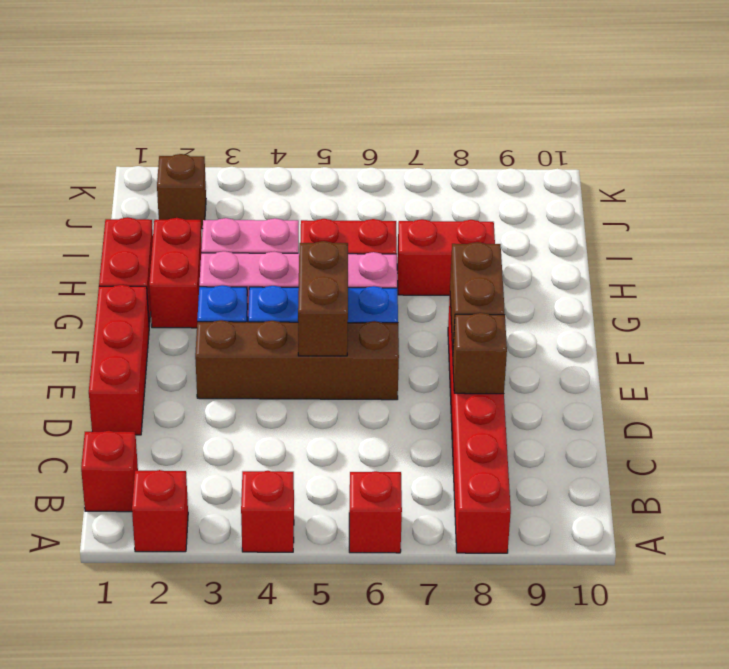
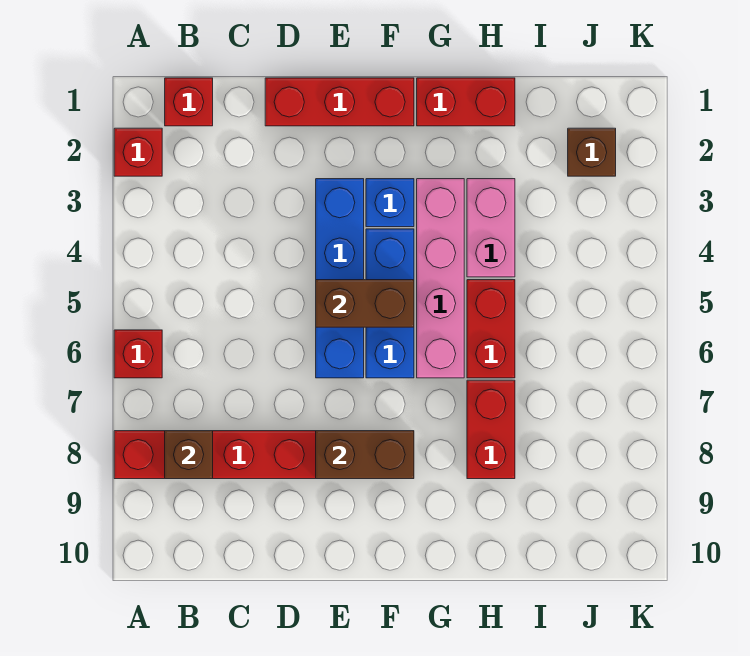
red brick A4 level 1 -> none
brown brick D8 level 2 -> brown brick B8 level 2
brown brick E3:E6 level 1 -> blue brick E3:E6 level 1
red brick G2:H2 level 1 -> none

